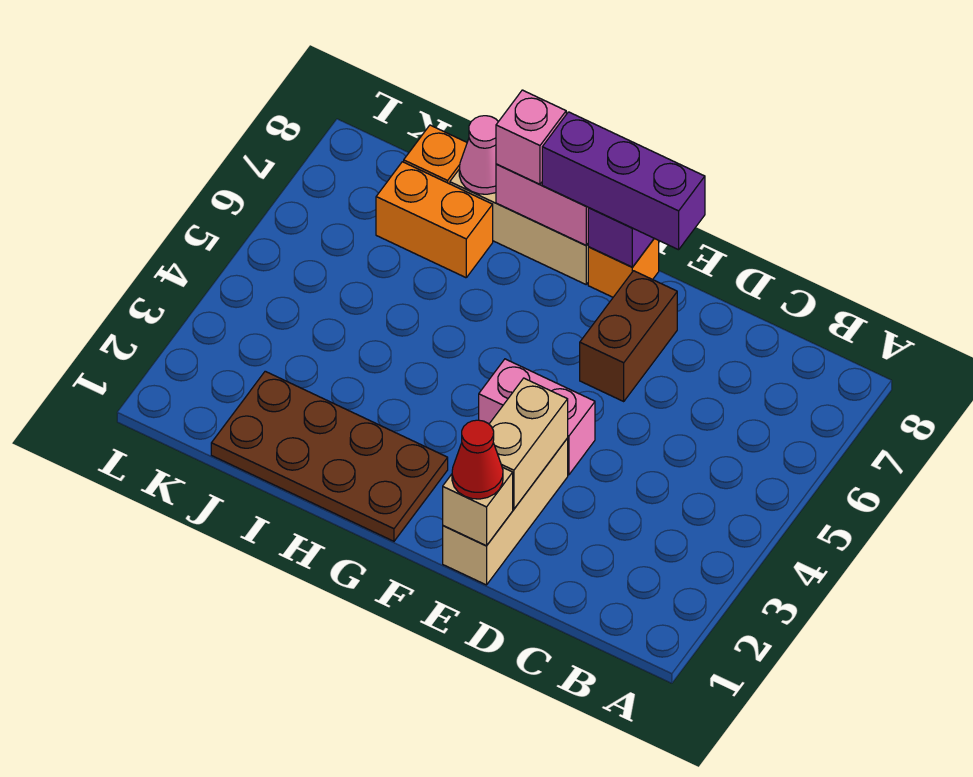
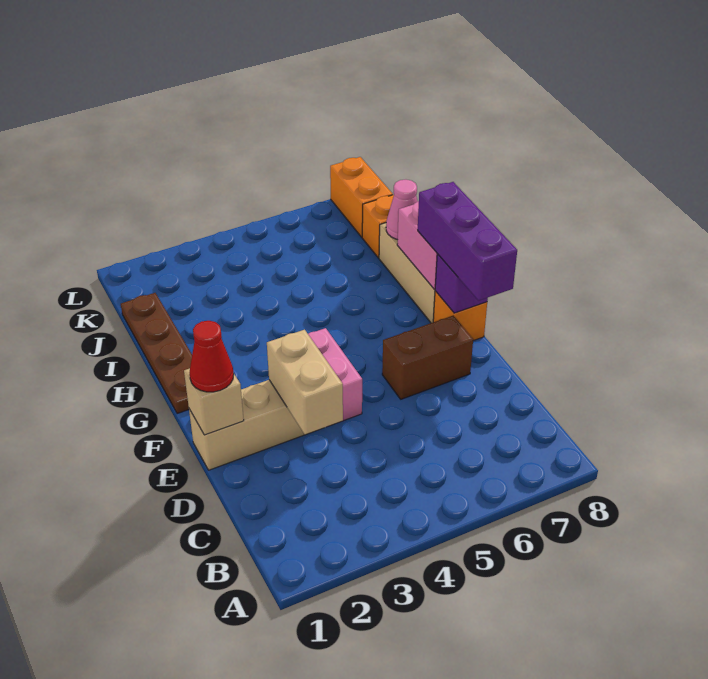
tan brick E2:E3 level 2 -> tan brick D3:E3 level 2
brown plate G1:J2 level 1 -> brown plate G1:J1 level 1
pink brick H8 level 3 -> none
orange brick I7:J7 level 1 -> orange brick K8:L8 level 1

